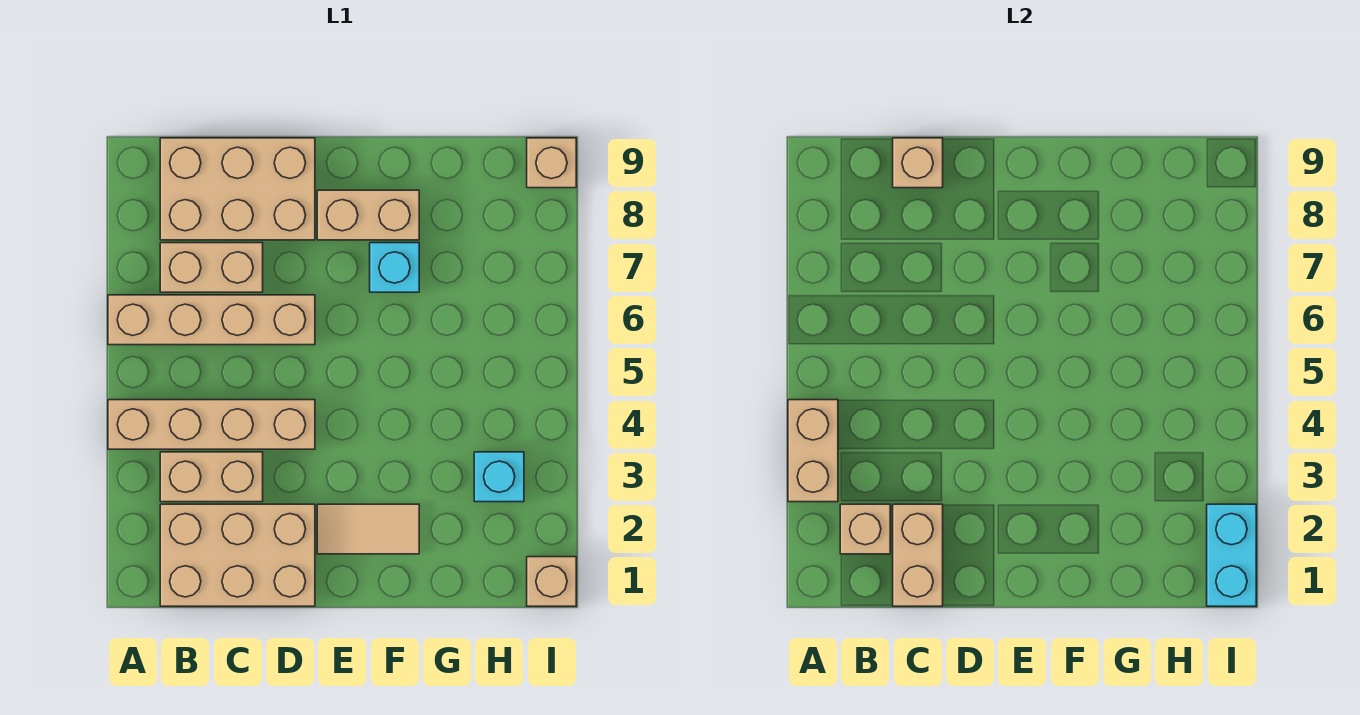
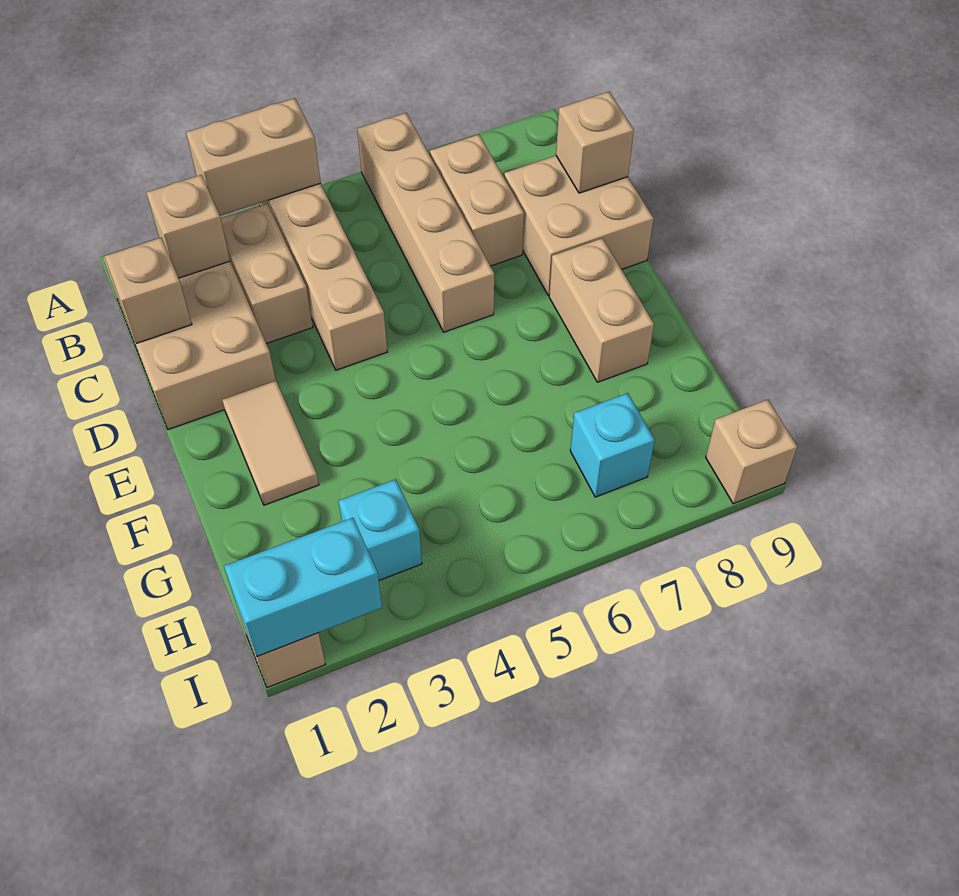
tan brick B8:D9 level 1 -> tan brick C8:D9 level 1
tan brick C1:C2 level 2 -> tan brick C1 level 2
cyan brick F7 level 1 -> cyan brick H7 level 1

